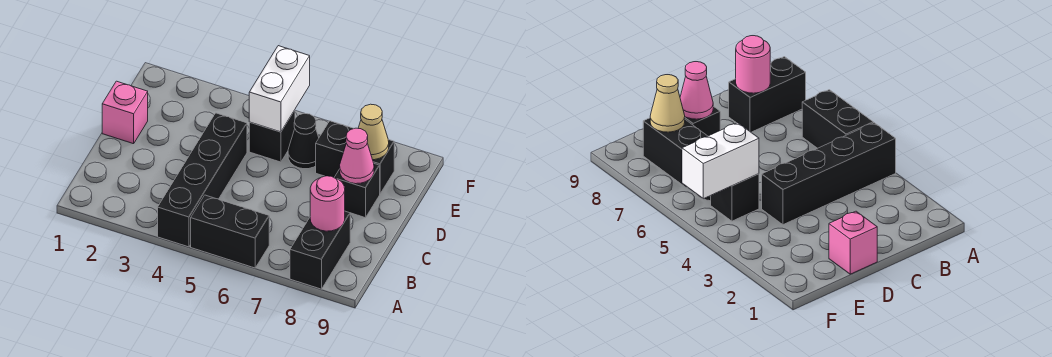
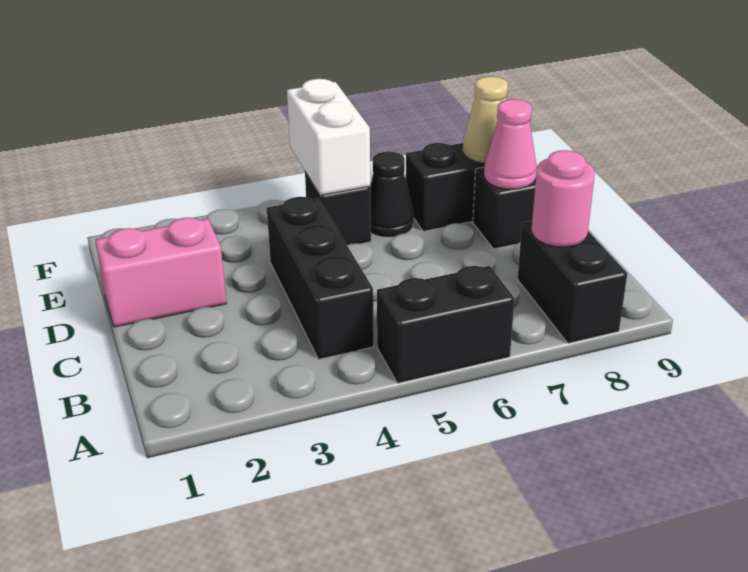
black brick A4:D4 level 1 -> black brick B4:D4 level 1
pink brick D1 level 1 -> pink brick D1:D2 level 1

